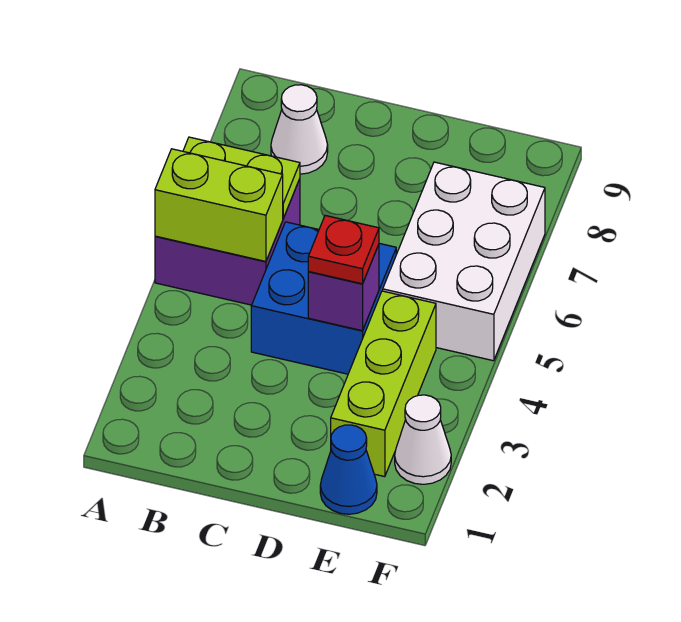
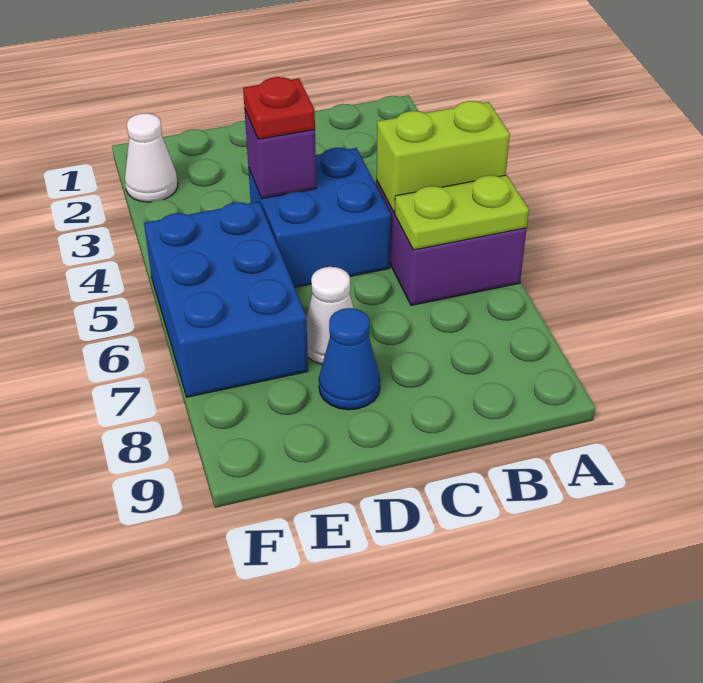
white cone B8 level 1 -> white cone D7 level 1
blue cone E1 level 1 -> blue cone D8 level 1
lime brick E2:E4 level 1 -> none
white brick E5:F7 level 1 -> blue brick E5:F7 level 1

